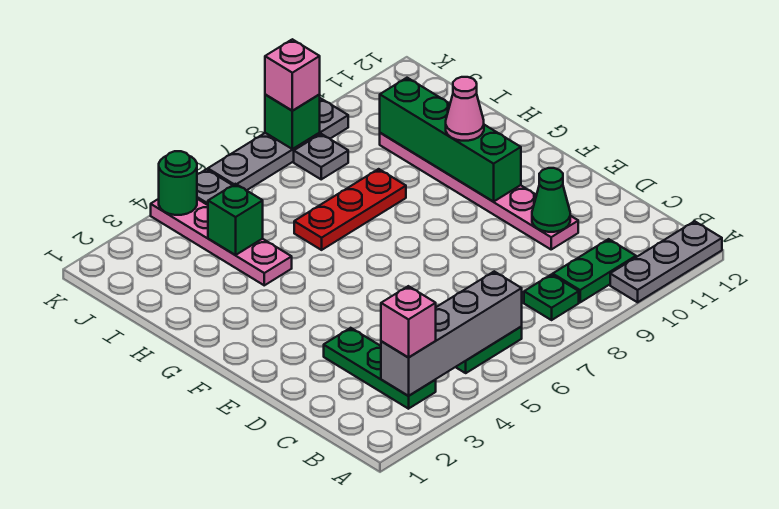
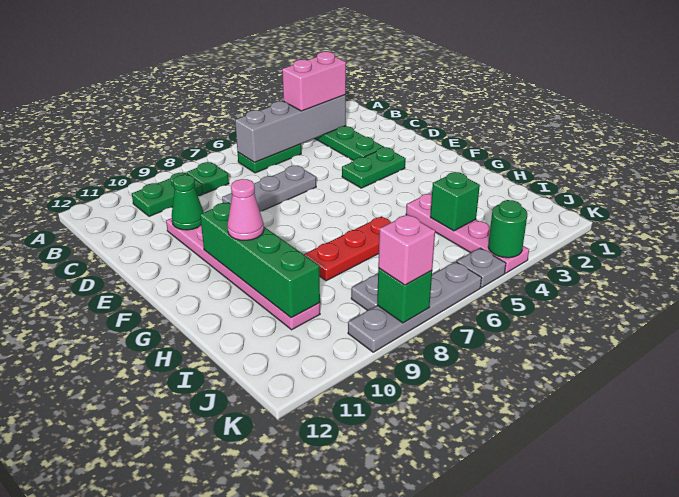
grey plate A10:A12 level 1 -> grey plate D6:D8 level 1
pink brick B3 level 3 -> pink brick B3:B4 level 3
none -> green plate E3:E4 level 1

